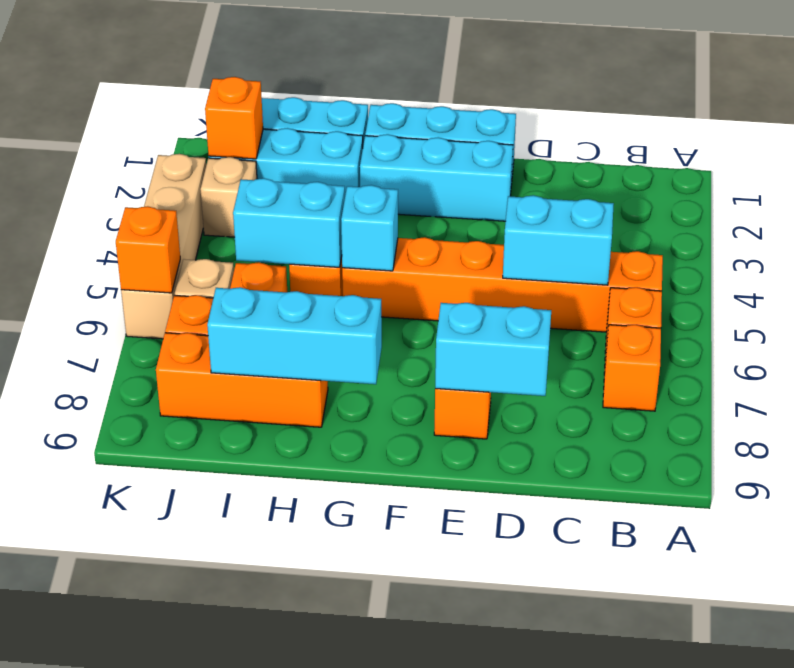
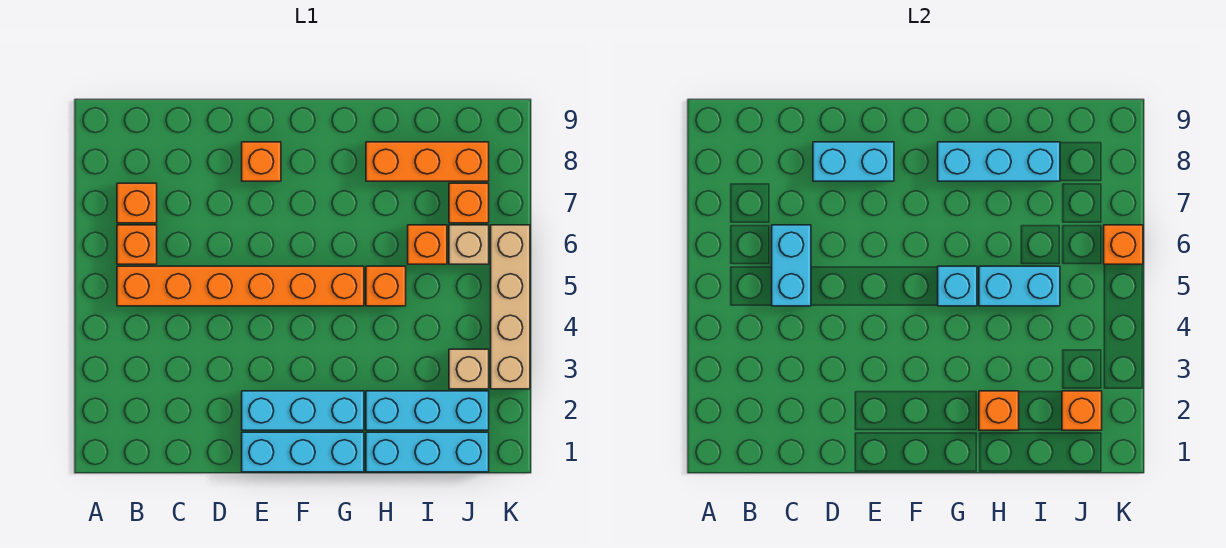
cyan brick C5:D5 level 2 -> cyan brick C5:C6 level 2
none -> orange brick H2 level 2

